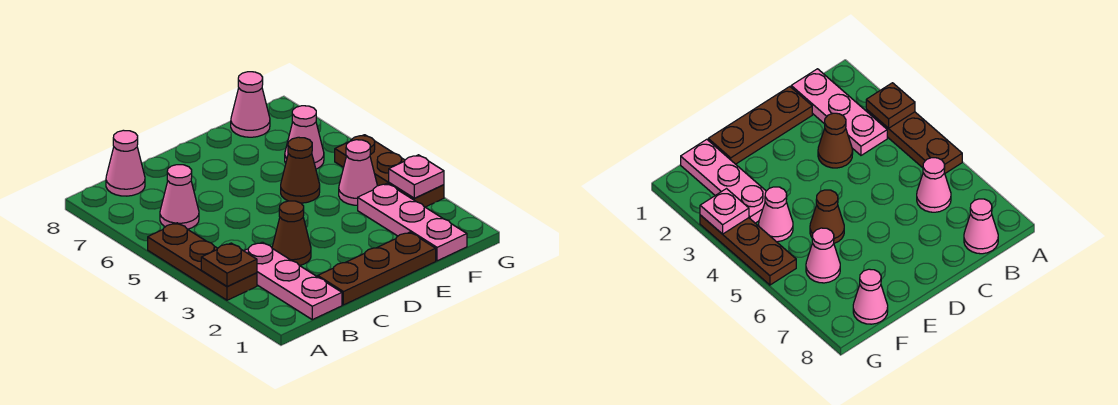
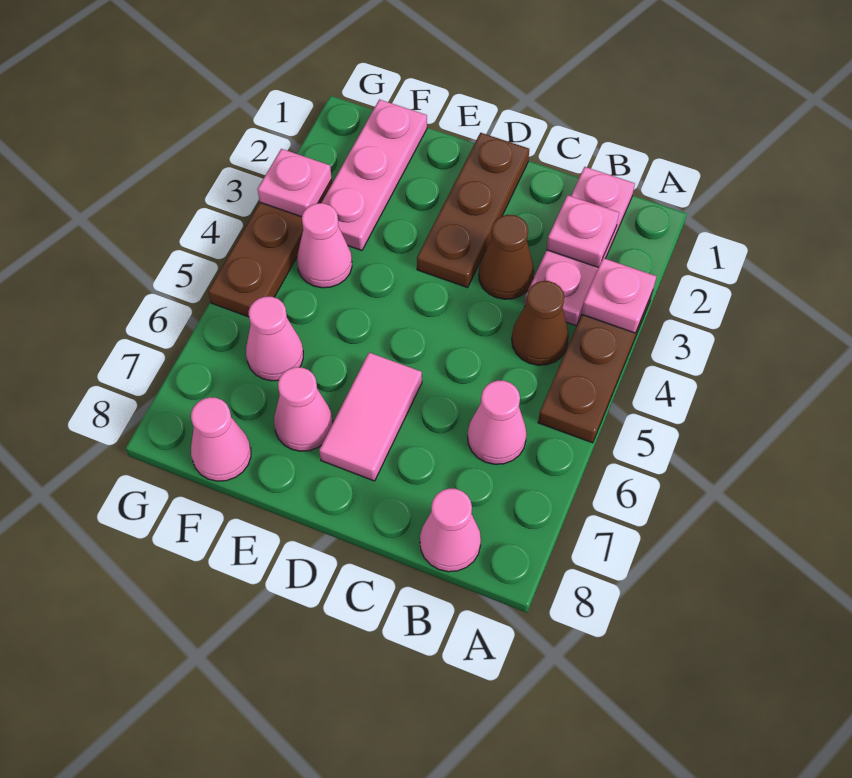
brown plate A3 level 2 -> pink plate A3 level 2
none -> pink plate B2 level 2
brown plate C1:E1 level 1 -> brown plate D1:D3 level 1
none -> pink tile D6:D7 level 1
brown cone E5 level 1 -> brown cone B4 level 1
none -> pink cone E7 level 1

